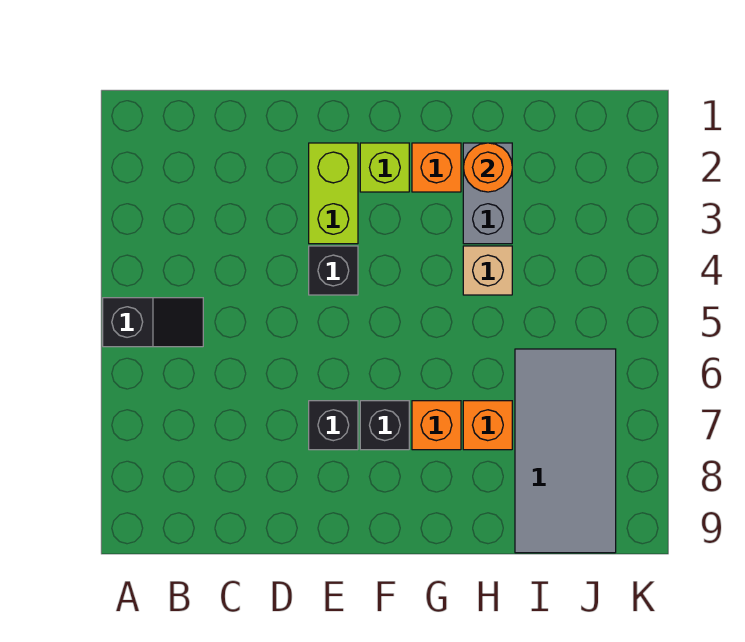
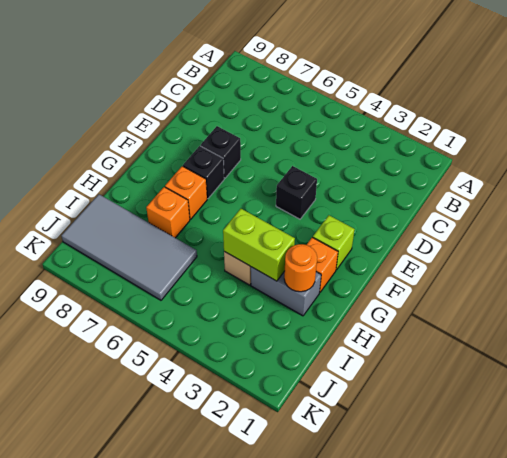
black slope A5:B5 level 1 top A -> none
lime brick E2:E3 level 1 -> lime brick H3:H4 level 2

